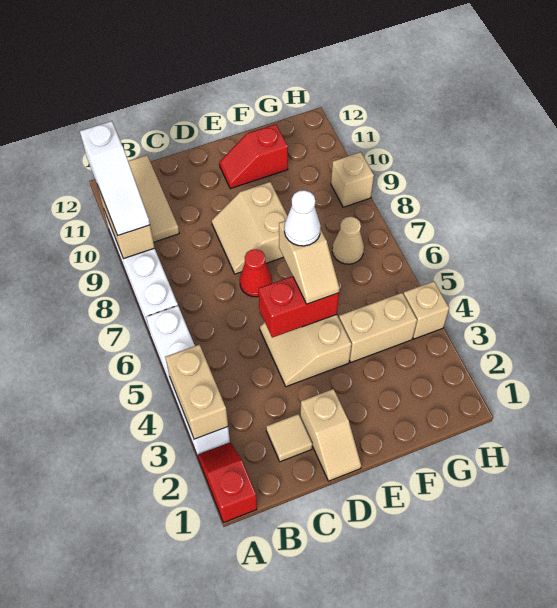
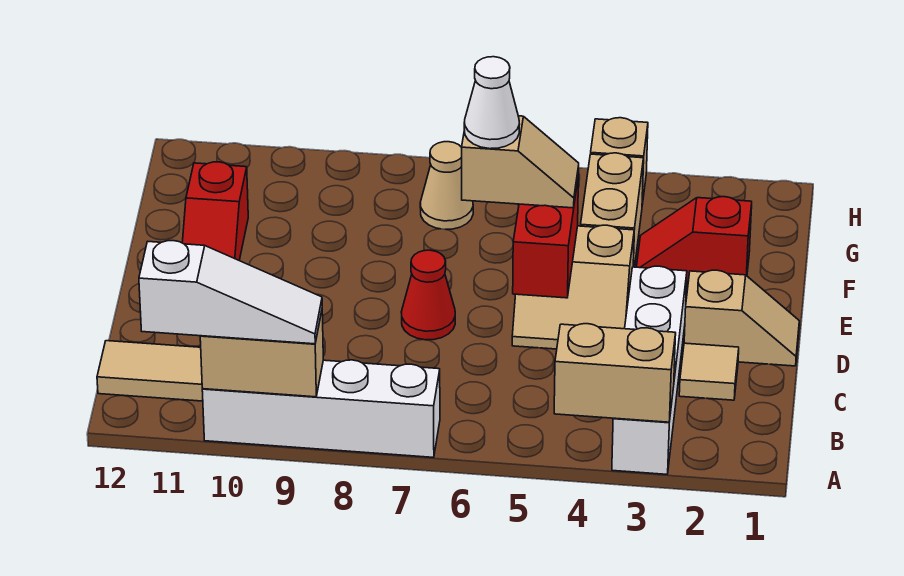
red slope A1:A2 level 1 top 1 -> red slope F2:F3 level 1 top 2
white brick A3:A6 level 1 -> white brick A3:D3 level 1
tan slope D8:E9 level 1 top E -> none
tan brick H9 level 1 -> none

